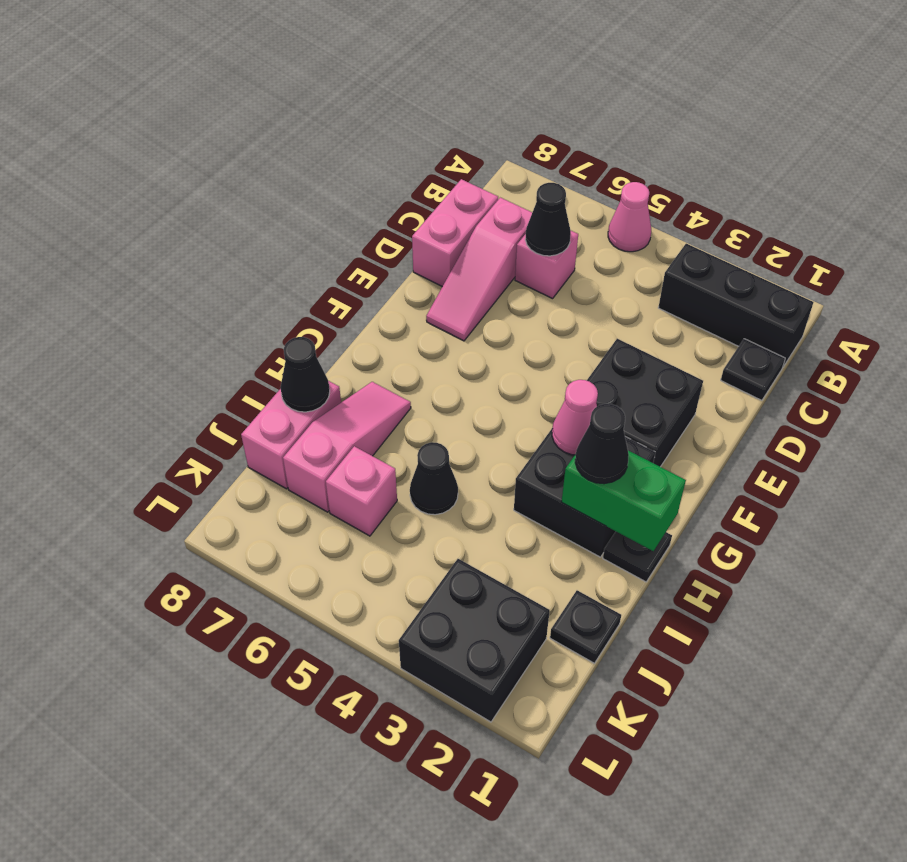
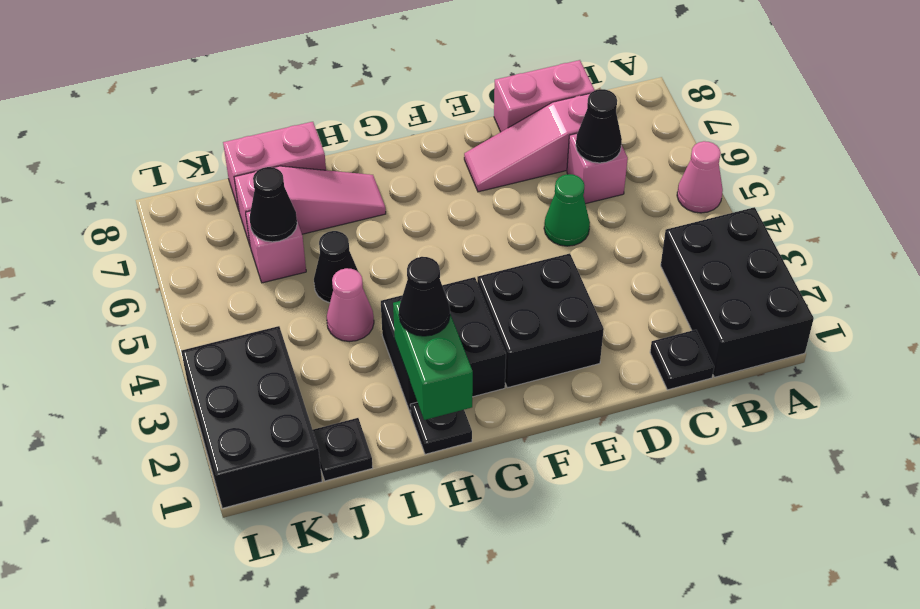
black brick B1:B3 level 1 -> black brick A1:B3 level 1
none -> green cone D5 level 1
pink cone G3 level 2 -> pink cone I4 level 1
black cone I8 level 2 -> black cone J6 level 2
black brick K2:L3 level 1 -> black brick K1:L3 level 1

